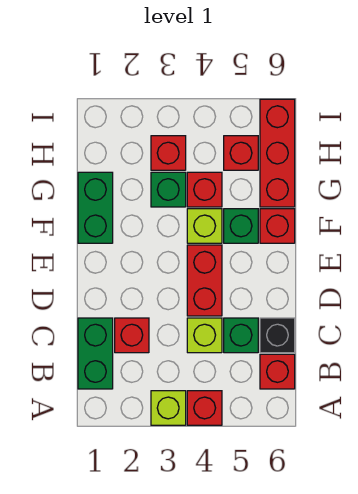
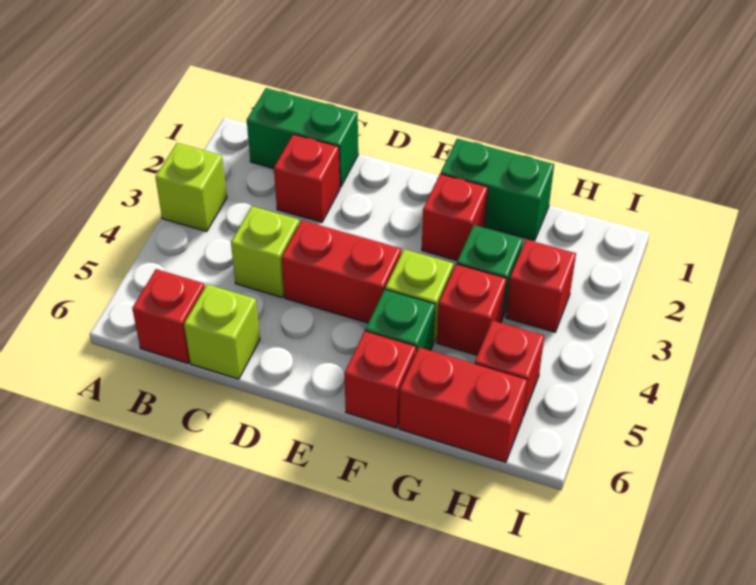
red brick A4 level 1 -> red brick F2 level 1
green brick C5 level 1 -> none
black brick C6 level 1 -> lime brick C6 level 1
red brick G6:I6 level 1 -> red brick G6:H6 level 1

